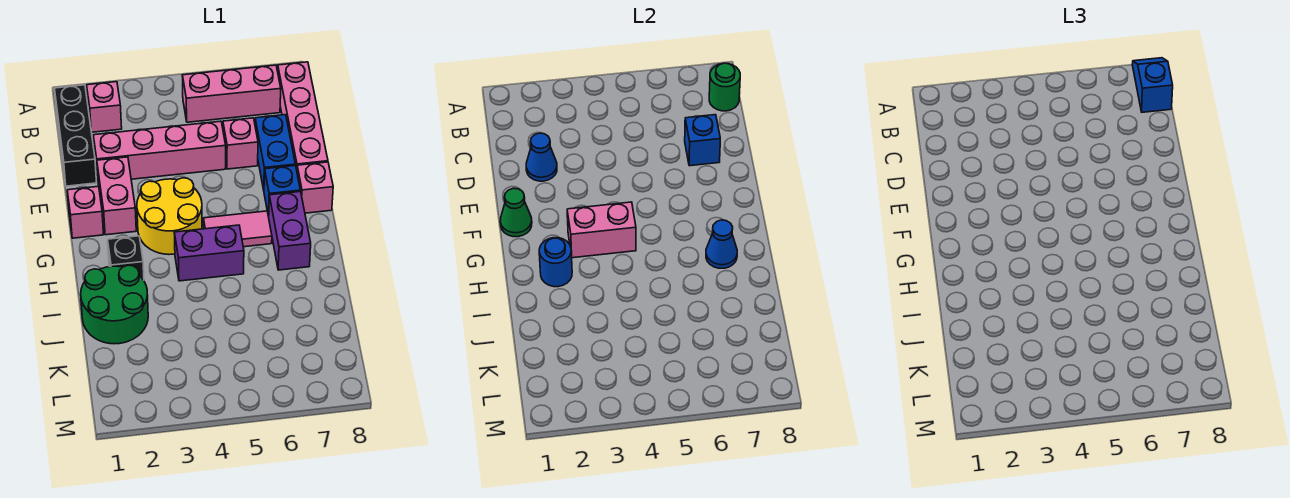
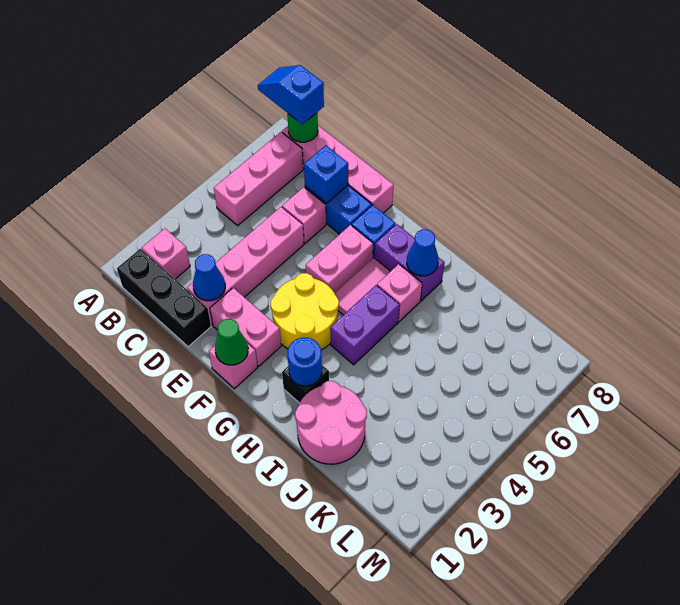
pink brick F8 level 1 -> pink brick H6 level 1
pink brick G3:G4 level 2 -> pink brick F5:F6 level 1
green round brick I1:J2 level 1 -> pink round brick I1:J2 level 1

